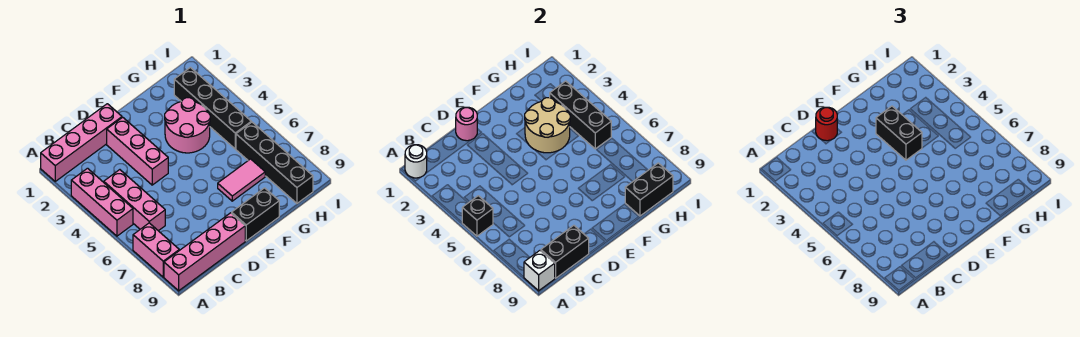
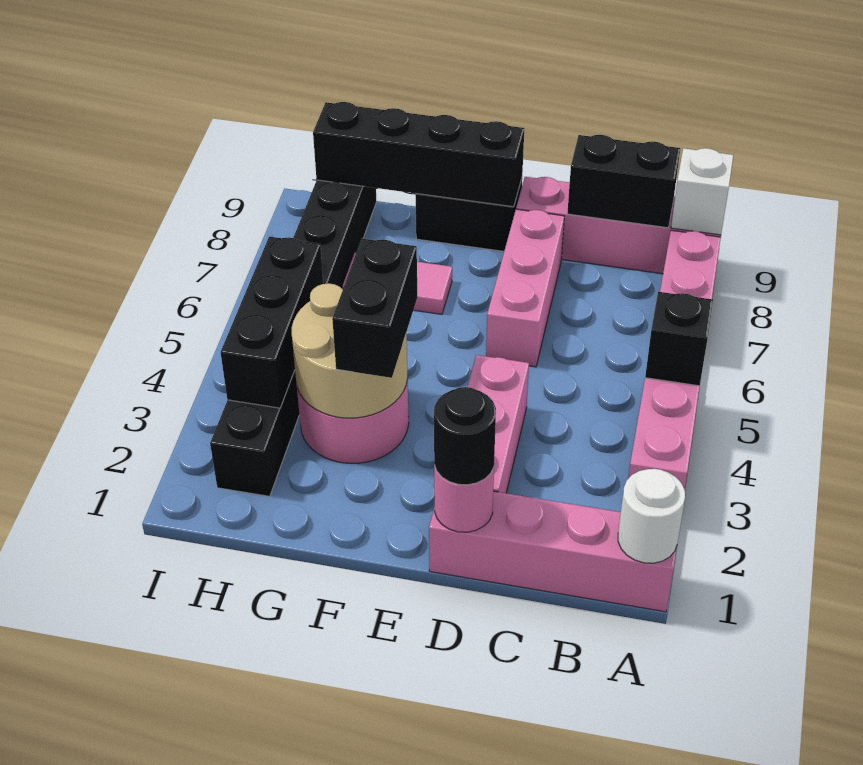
pink brick B4:B6 level 1 -> pink brick D6:D8 level 1
red round brick D1 level 3 -> black round brick D1 level 3
black brick G9:H9 level 2 -> black brick E9:H9 level 2

